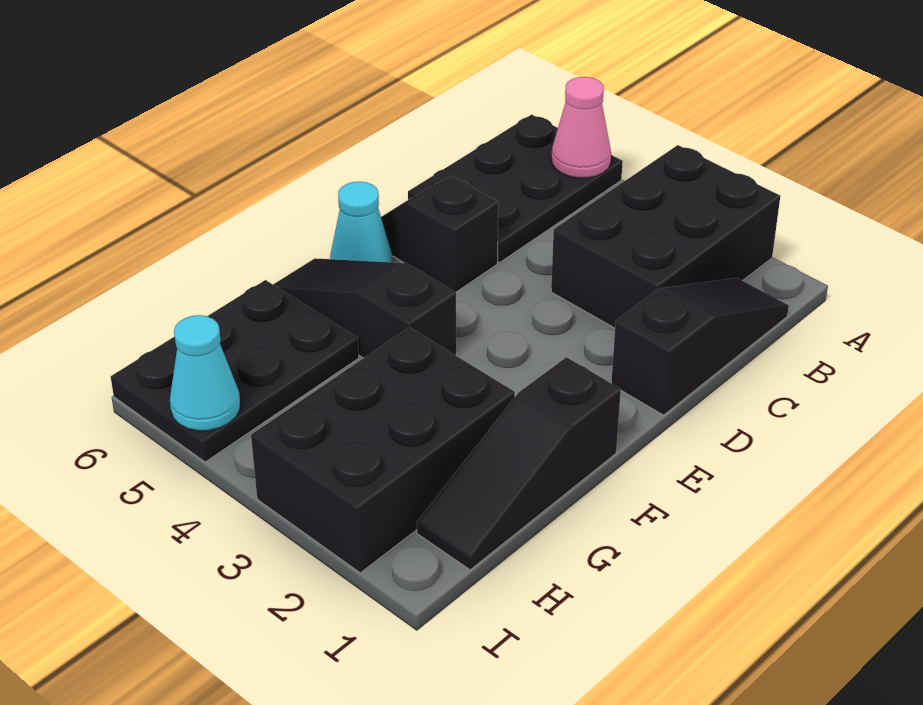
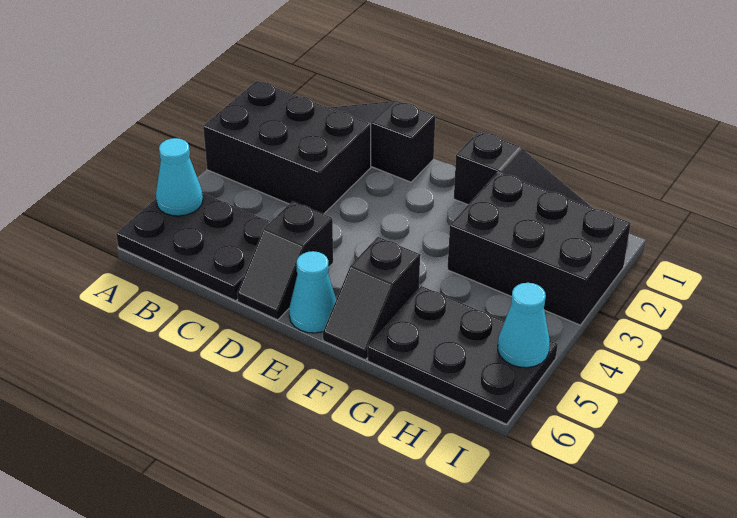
pink cone A5 level 2 -> cyan cone A5 level 2
black slope F4:F6 level 1 top 4 -> black slope F5:F6 level 1 top 5

